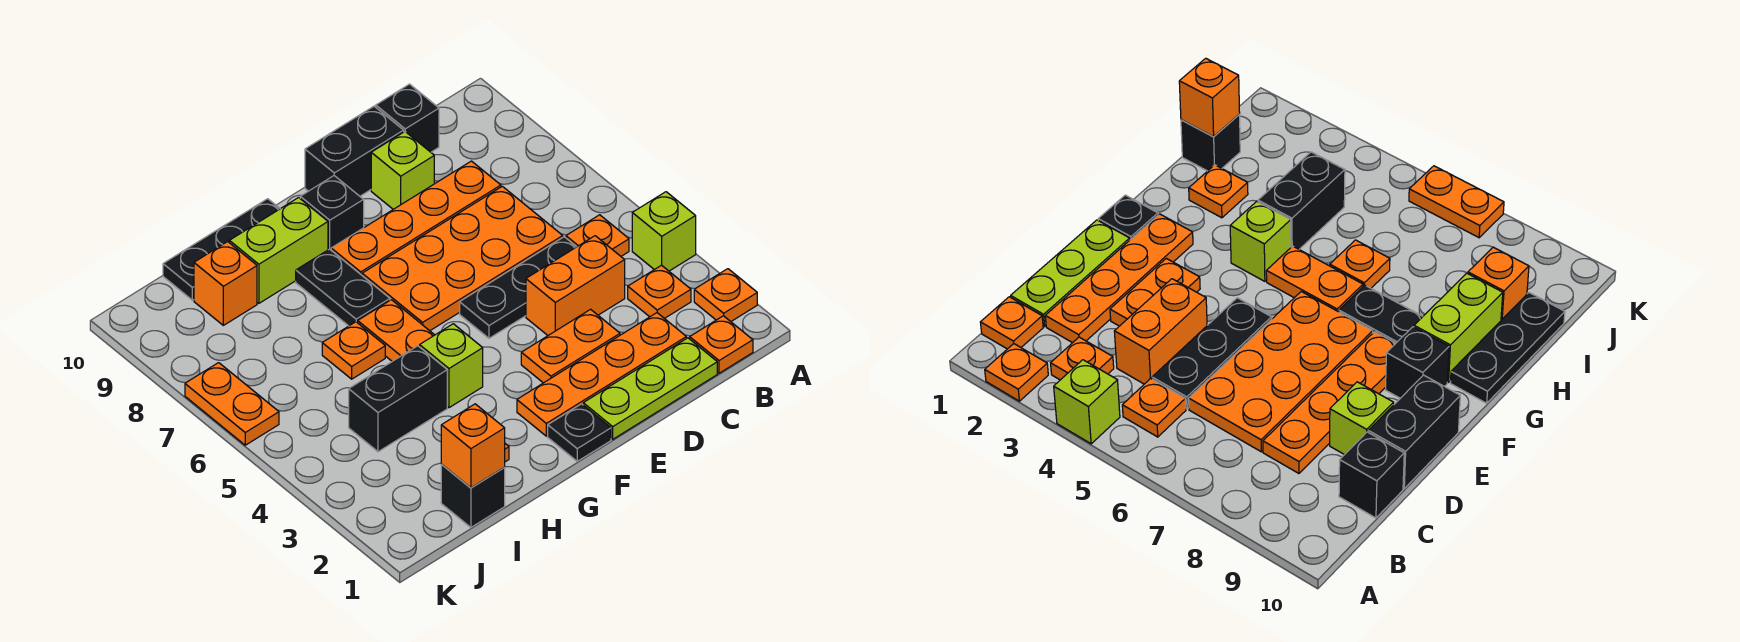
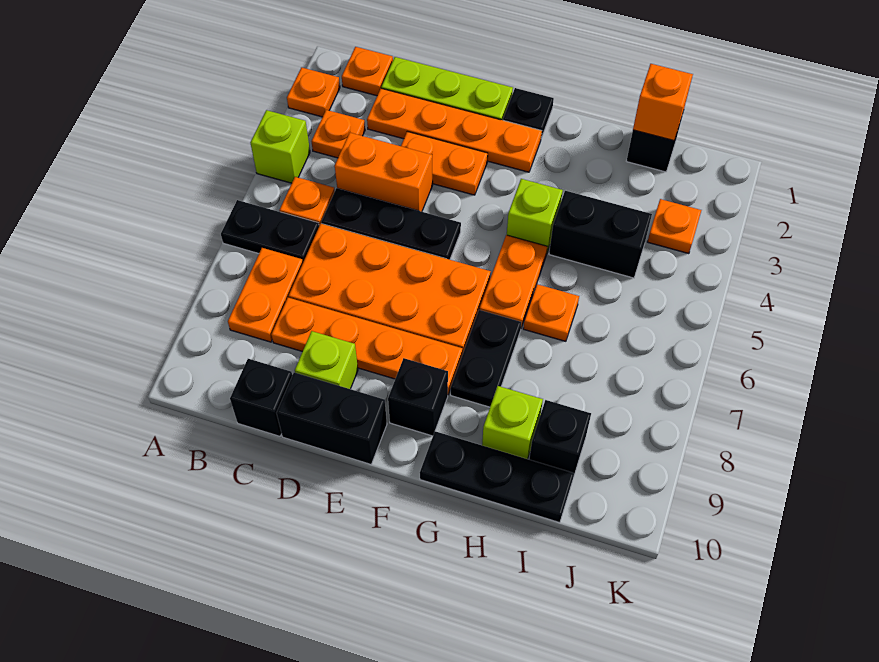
none -> black plate A6:B6 level 1
lime brick G9:H9 level 1 -> lime brick H9 level 1
orange plate H2 level 1 -> orange plate J3 level 1
orange brick I9 level 1 -> black brick I9 level 1
orange plate K6:K7 level 1 -> orange plate B7:B8 level 1

